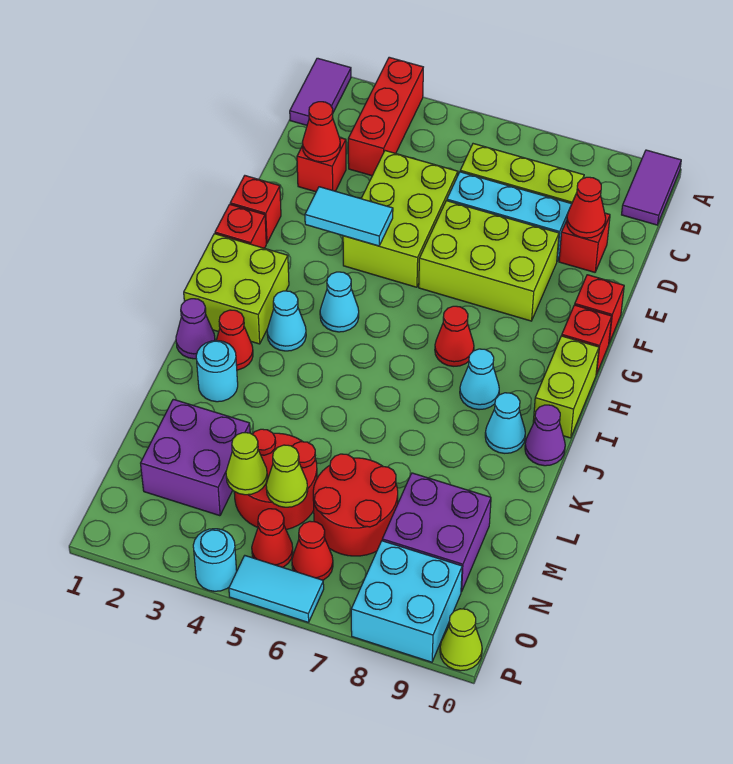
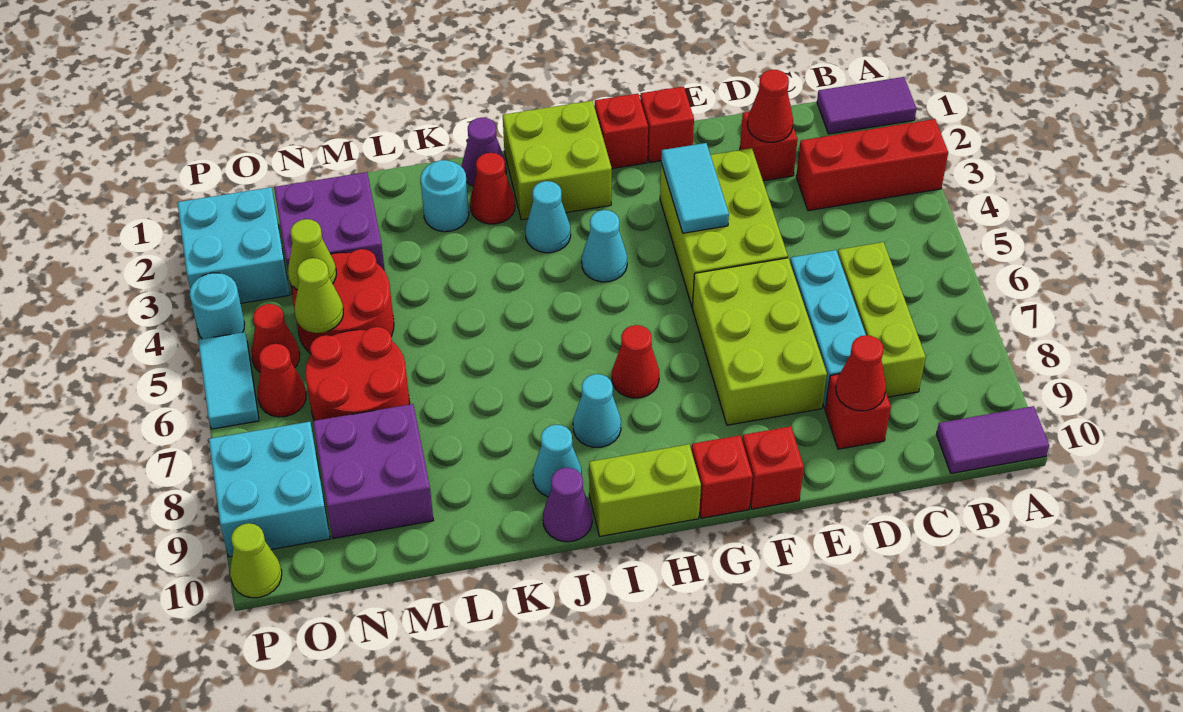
lime brick D4:F5 level 1 -> lime brick E3:F5 level 1
none -> cyan brick O2:P3 level 1

